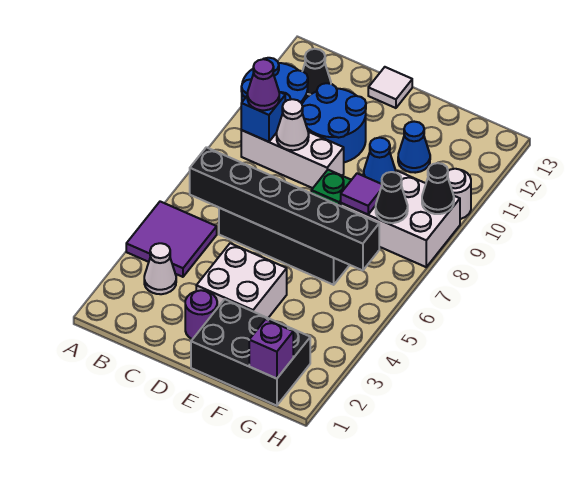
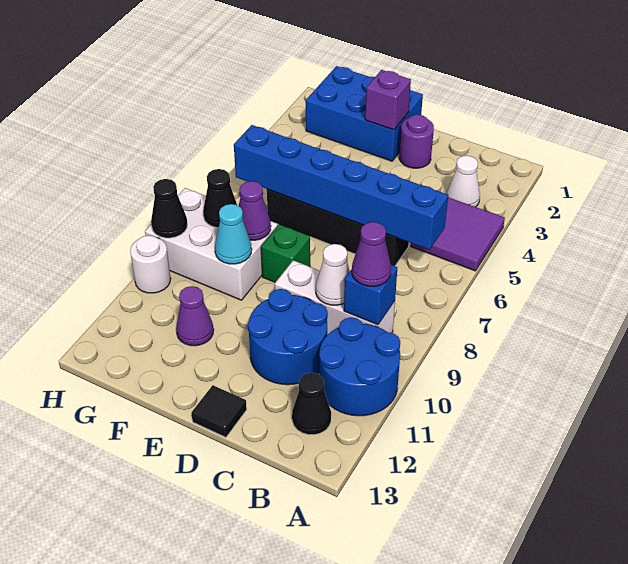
black brick B6:G6 level 2 -> blue brick B6:G6 level 2
white brick D3:E4 level 1 -> none
white tile D13 level 1 -> black tile D13 level 1
black brick E1:G2 level 1 -> blue brick E1:G2 level 1
purple tile F8 level 2 -> purple cone F8 level 2
blue cone F9 level 2 -> cyan cone F9 level 2
blue cone F11 level 1 -> purple cone F11 level 1
purple brick G1 level 2 -> purple brick E2 level 2

